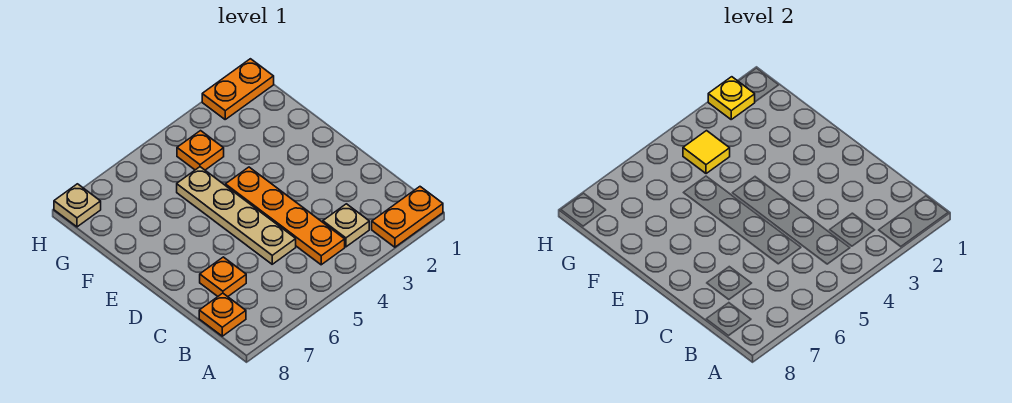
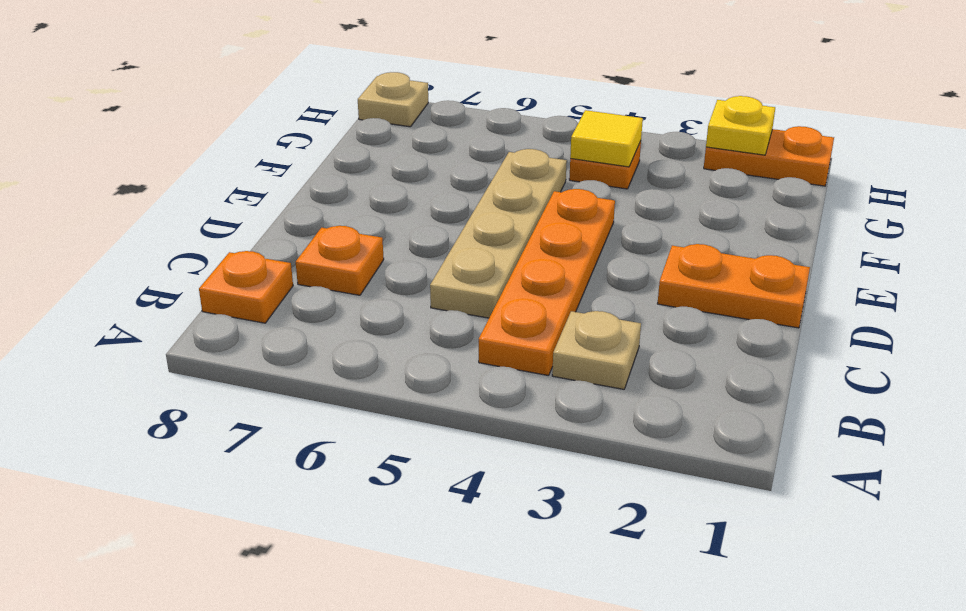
orange plate A1:A2 level 1 -> orange plate D1:D2 level 1

